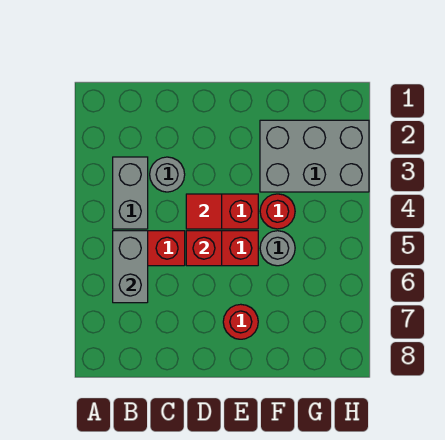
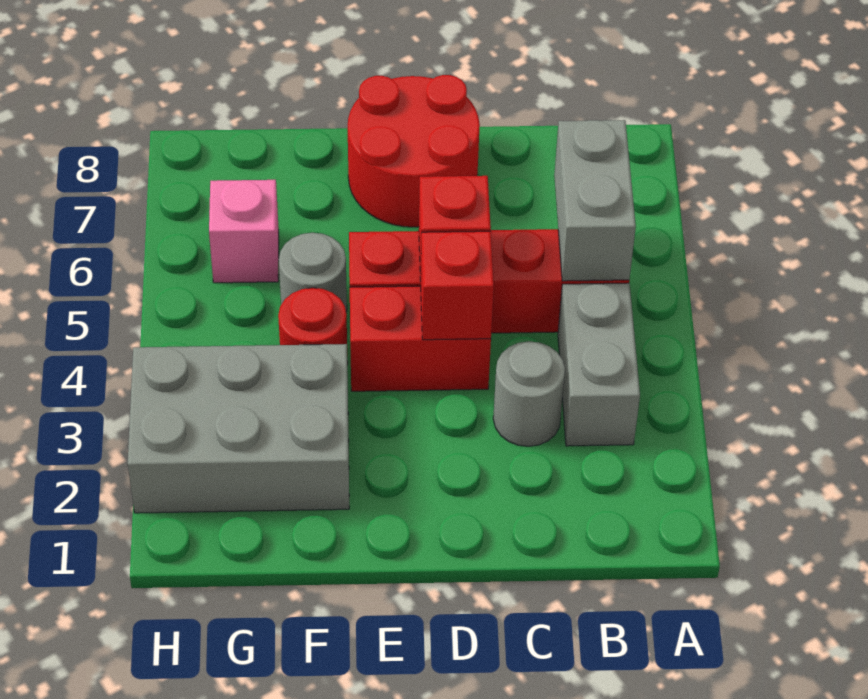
red tile D4 level 2 -> red brick D4 level 2
red round brick E7 level 1 -> red round brick D7:E8 level 1
none -> pink brick G6 level 1

